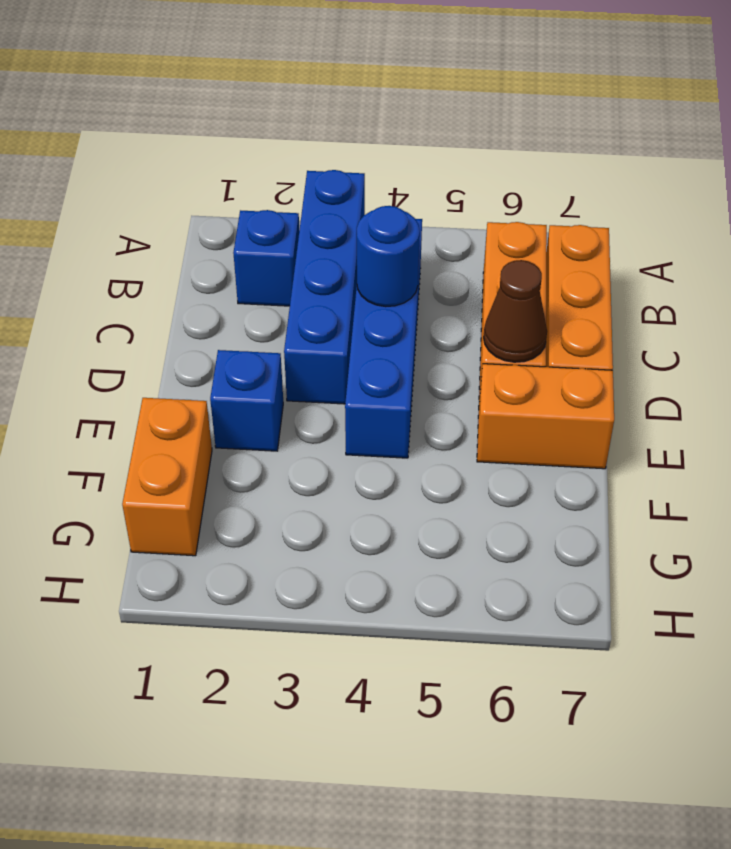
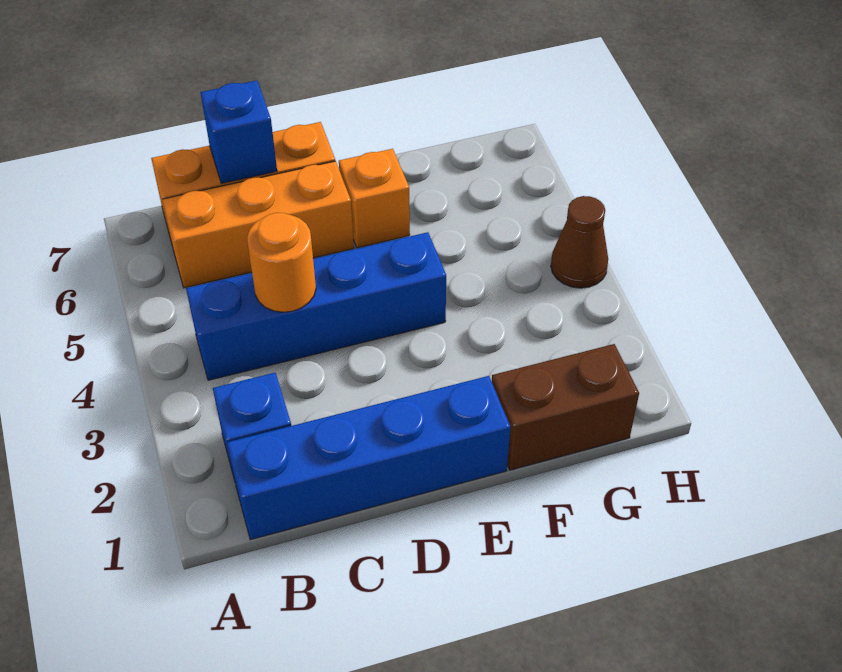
blue brick A3:D3 level 1 -> blue brick B1:E1 level 1
blue round brick C4 level 2 -> orange round brick C4 level 2
brown cone D6 level 2 -> brown cone H4 level 1
blue brick E2 level 1 -> blue brick C7 level 2
orange brick E6:E7 level 1 -> orange brick E6 level 1
orange brick F1:G1 level 1 -> brown brick F1:G1 level 1

